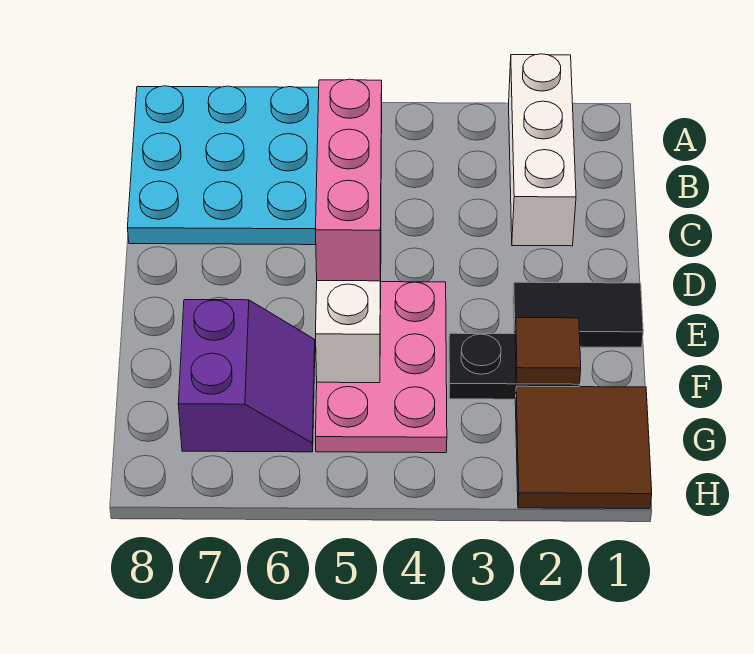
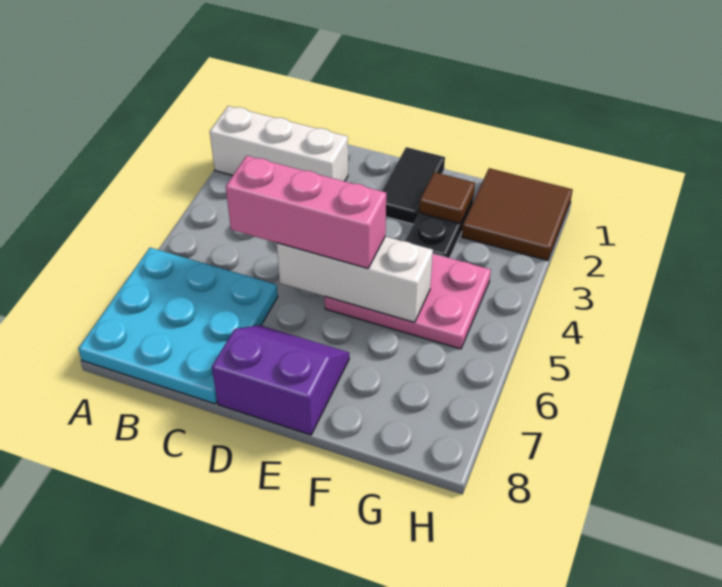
purple slope F6:G7 level 1 top 7 -> purple slope D7:E8 level 1 top 8

